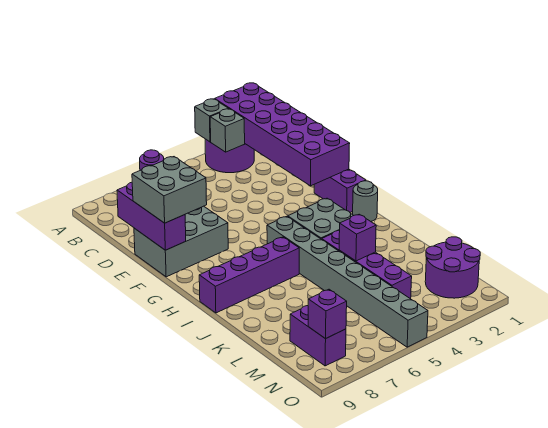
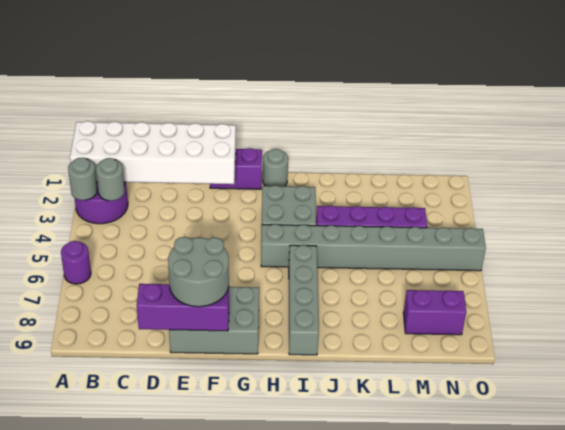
purple brick A1:F2 level 2 -> white brick A1:F2 level 2
grey brick A3 level 2 -> grey round brick A3 level 2
grey brick B3 level 2 -> grey round brick B3 level 2
grey brick E7:F9 level 1 -> grey brick E8:G9 level 1
grey brick E8:F9 level 3 -> grey round brick E8:F9 level 3
purple brick I6:I9 level 1 -> grey brick I6:I9 level 1
purple brick K4 level 2 -> none
purple round brick M1:N2 level 1 -> none
purple brick N8 level 2 -> none

